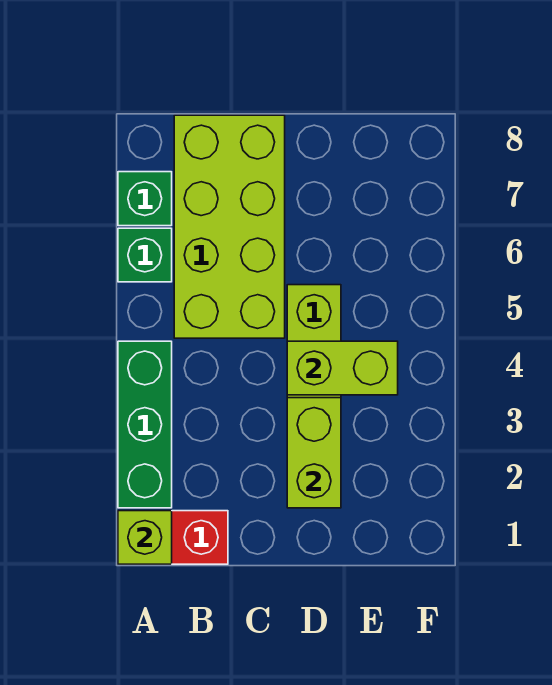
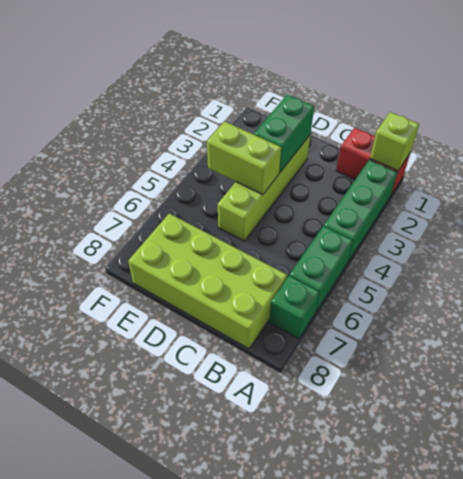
green brick A6 level 1 -> green brick A5:A6 level 1
lime brick B5:C8 level 1 -> lime brick B7:E8 level 1
lime brick D2:D3 level 2 -> green brick D2:D3 level 2

